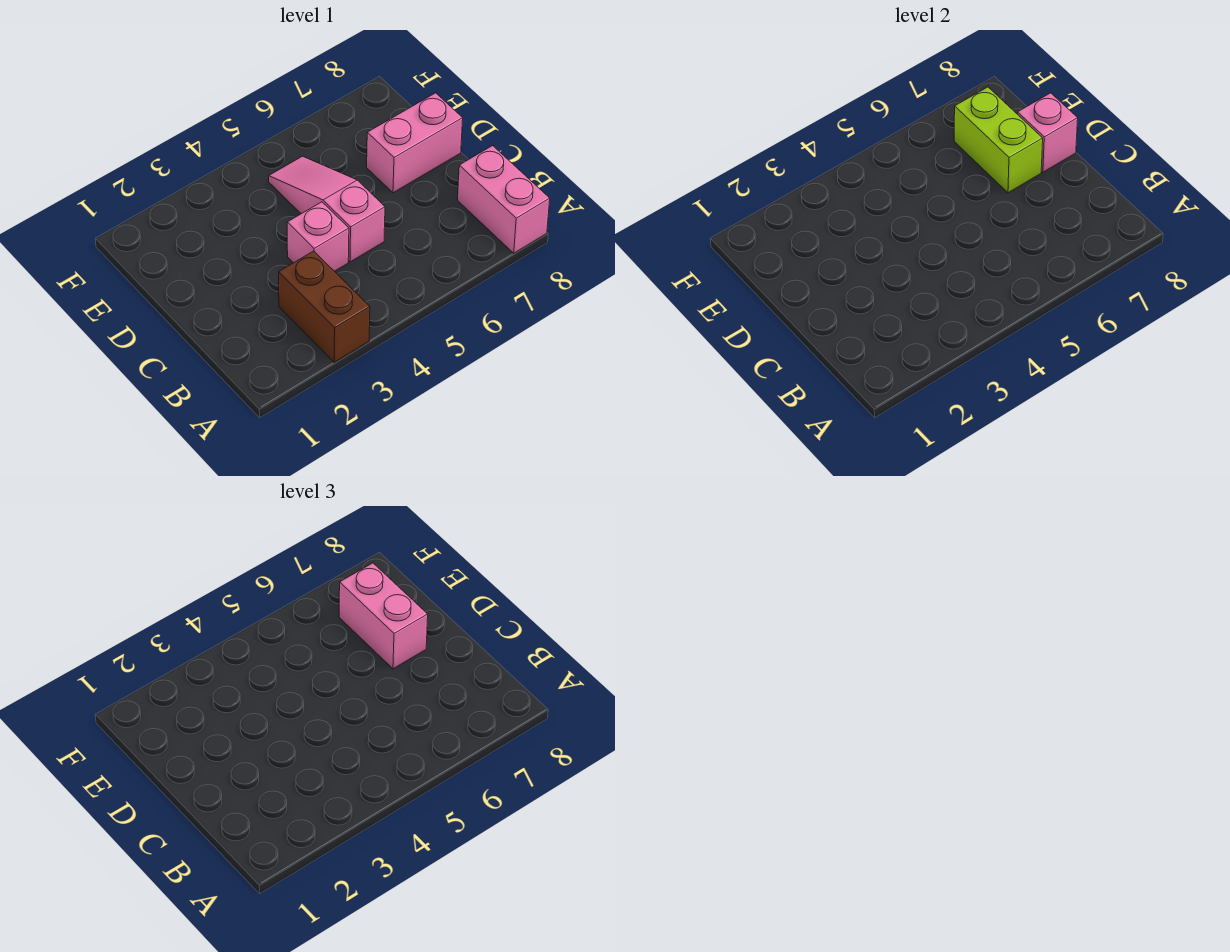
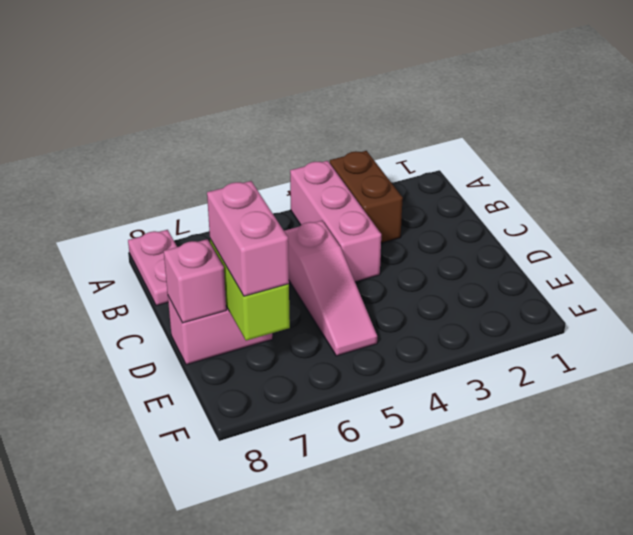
pink brick A8:B8 level 1 -> pink plate A8:B8 level 1
pink brick C4 level 1 -> pink brick A4:C4 level 1

